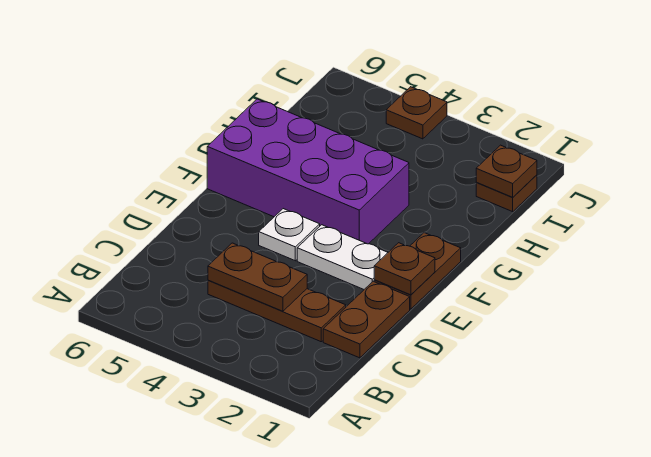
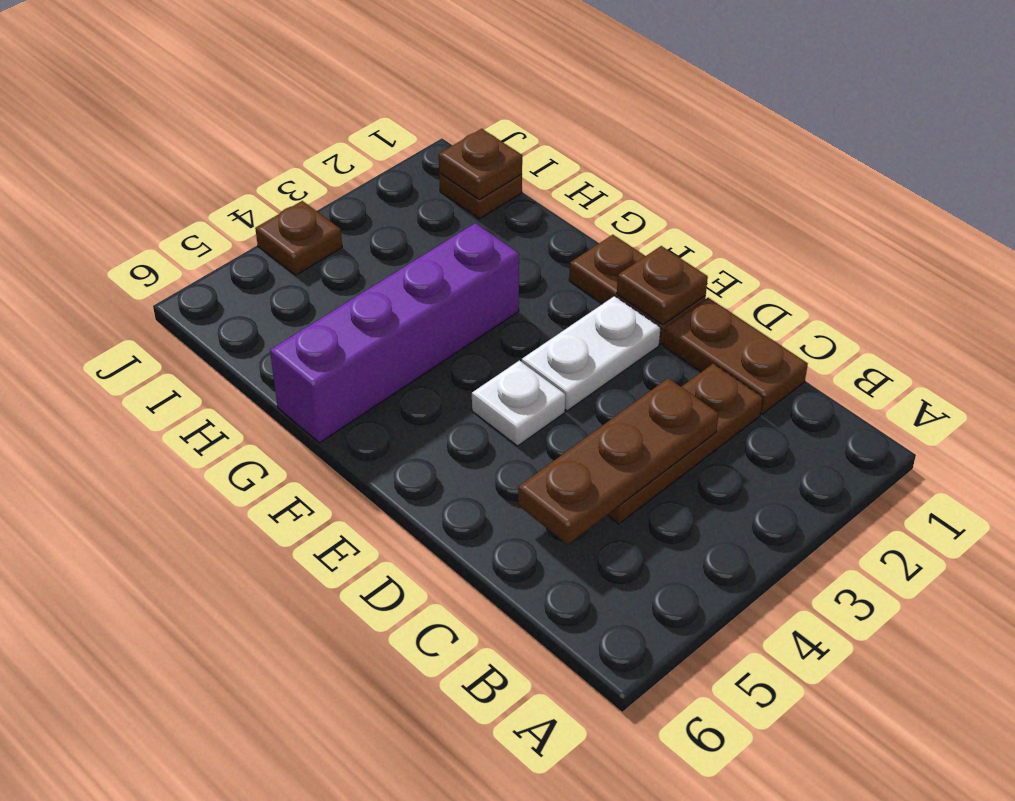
brown plate C3:C4 level 2 -> brown plate C3:C5 level 2
purple brick F3:G6 level 1 -> purple brick G3:G6 level 1

